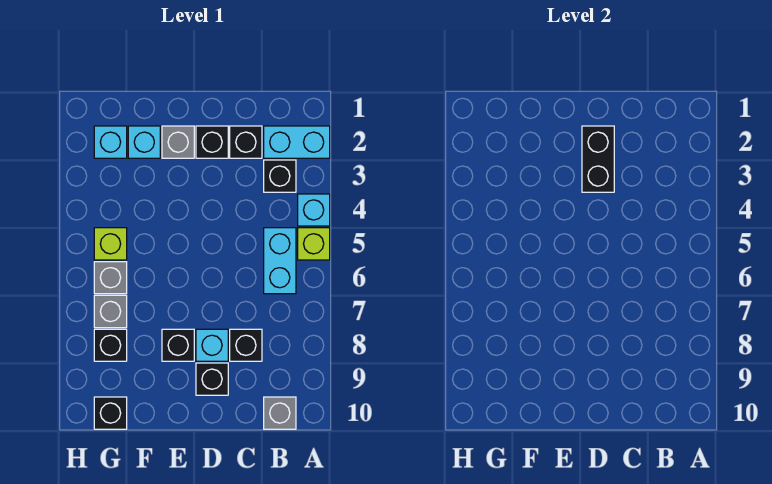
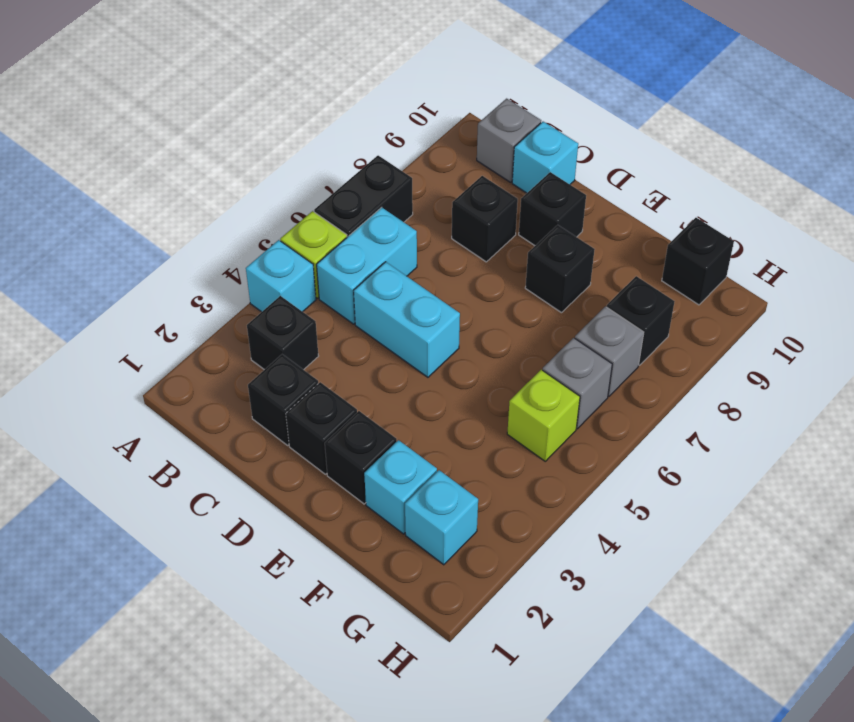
cyan brick A2:B2 level 1 -> cyan brick C5:D5 level 1
black brick D2:D3 level 2 -> black brick A6:A7 level 1
cyan brick D8 level 1 -> cyan brick C10 level 1
grey brick E2 level 1 -> black brick E2 level 1

